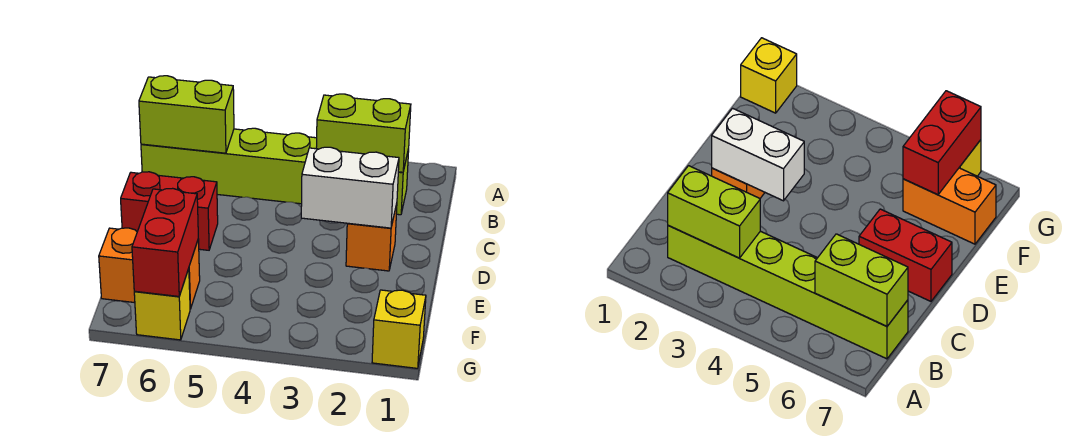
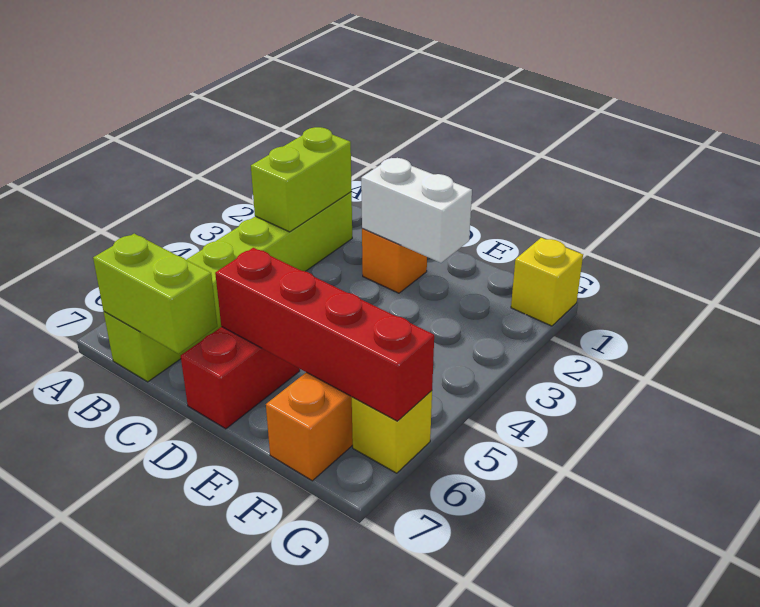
lime brick B6:B7 level 2 -> lime brick B7:C7 level 2
white brick D2:D3 level 2 -> white brick D2:E2 level 2
red brick F6:G6 level 2 -> red brick D6:G6 level 2

